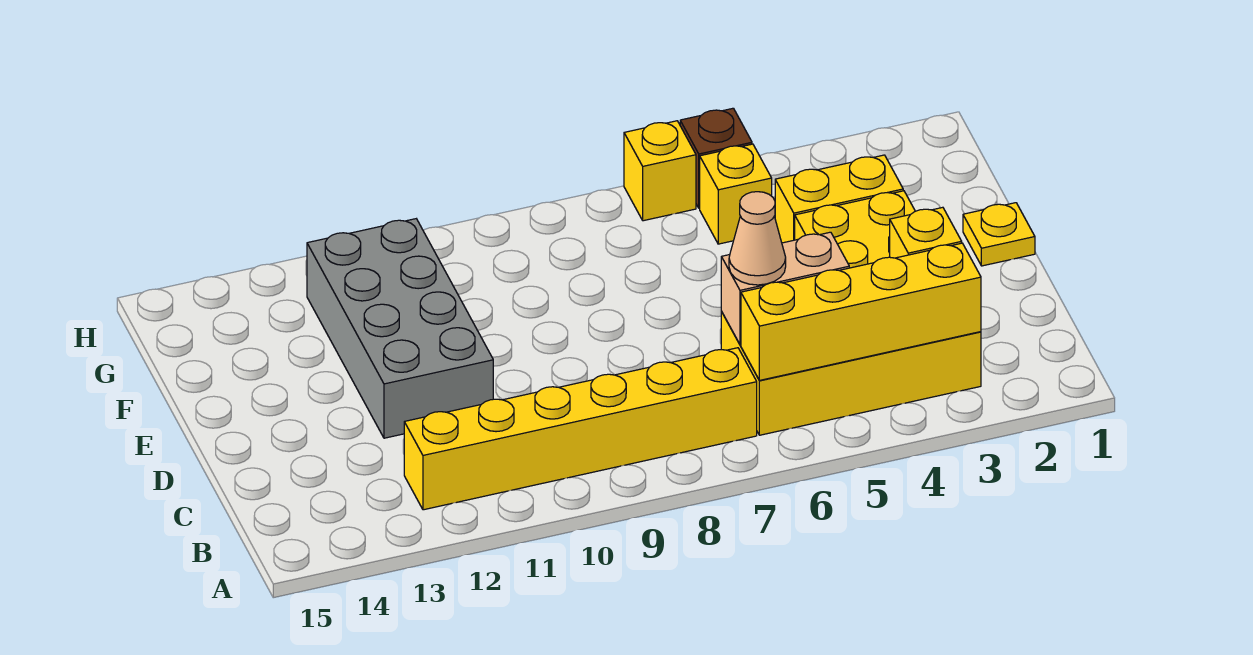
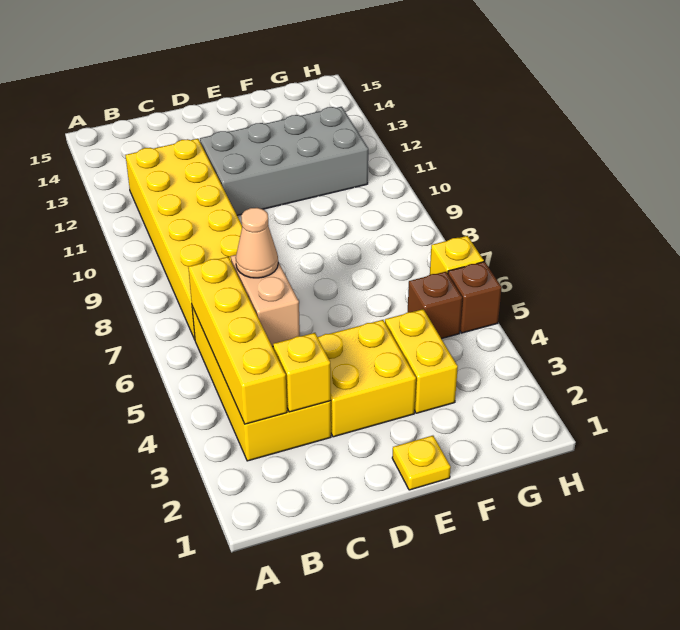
yellow brick B7:B12 level 1 -> yellow brick B7:C12 level 1
yellow brick G5 level 1 -> brown brick G5 level 1

